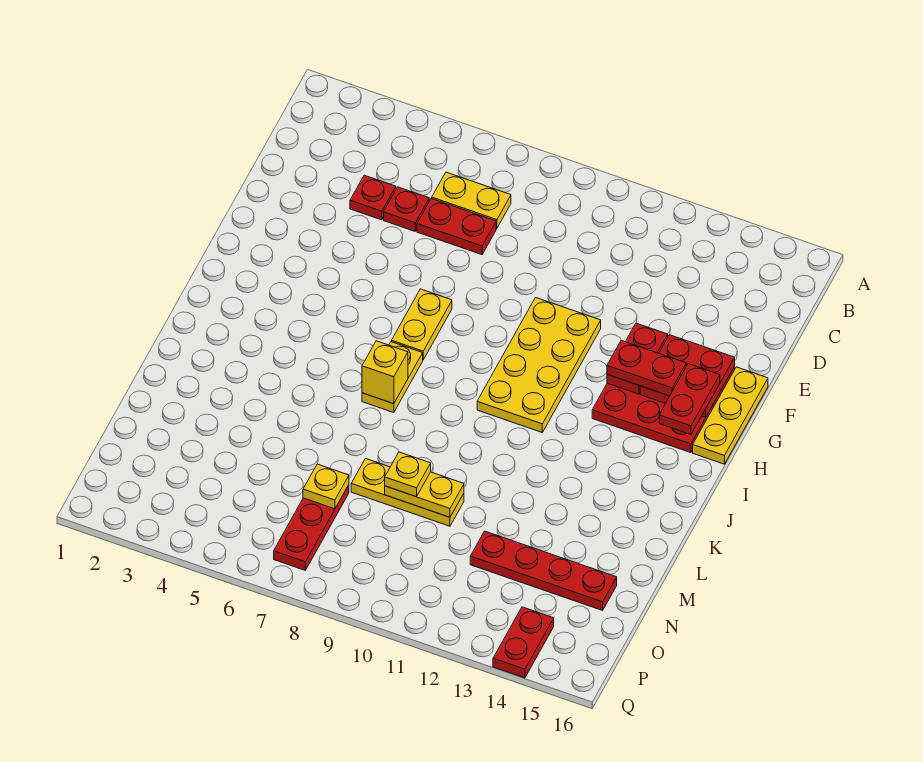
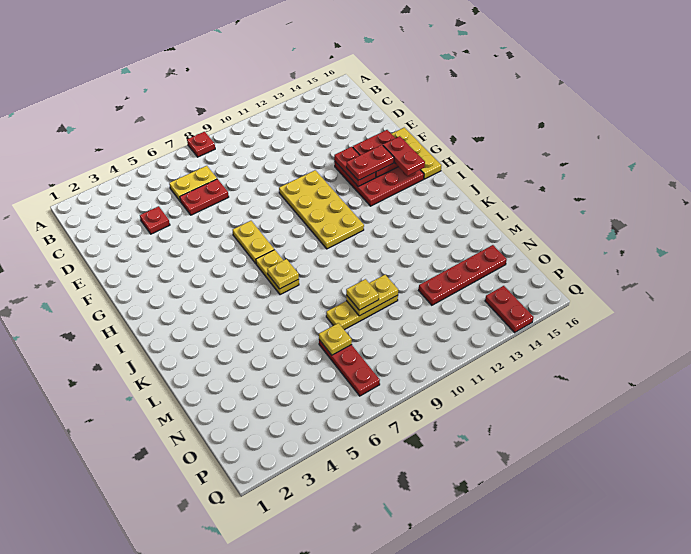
red plate D5 level 1 -> red plate A8 level 1
yellow brick J7 level 2 -> yellow plate J7 level 2

